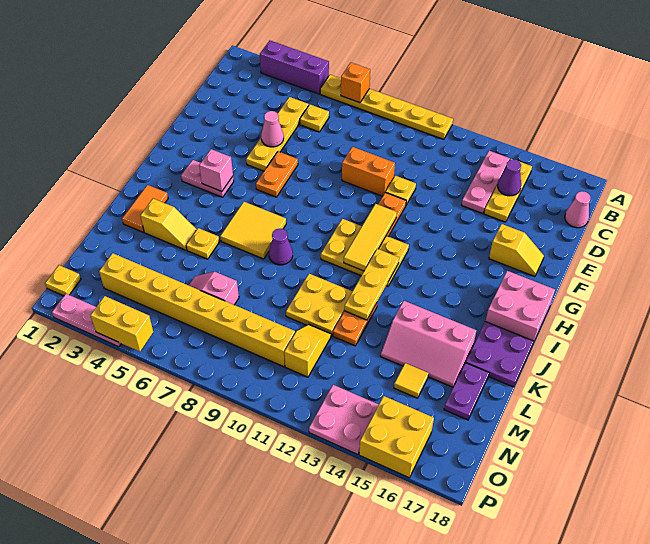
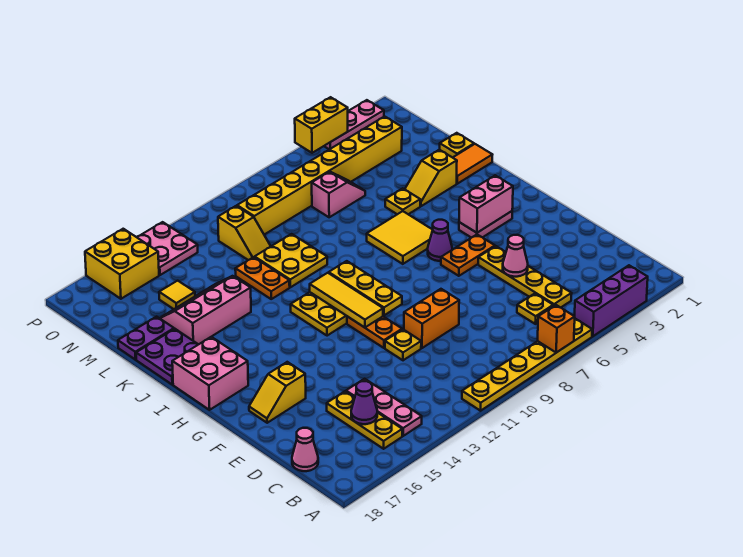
orange plate F6:G6 level 1 -> orange plate G5:G6 level 1
pink brick H4 level 2 -> pink brick H3:H4 level 2
yellow plate I12:K12 level 2 -> yellow plate G10:I10 level 2
orange tile J2:K2 level 1 -> orange tile K1:K2 level 1
purple cone J8 level 1 -> purple cone H6 level 1
purple plate L17:M17 level 1 -> purple plate L17:L18 level 1
yellow plate O1 level 1 -> yellow plate L1 level 1

